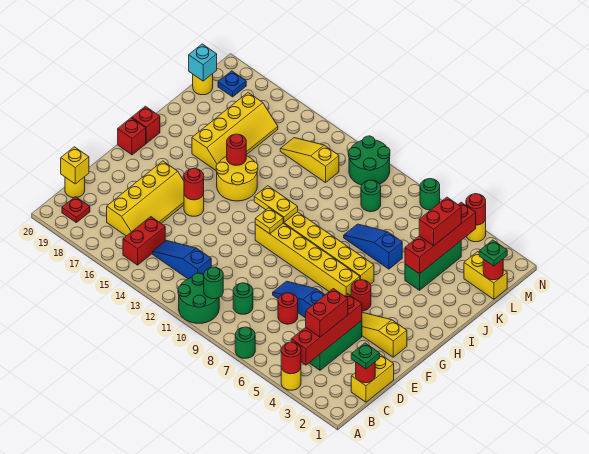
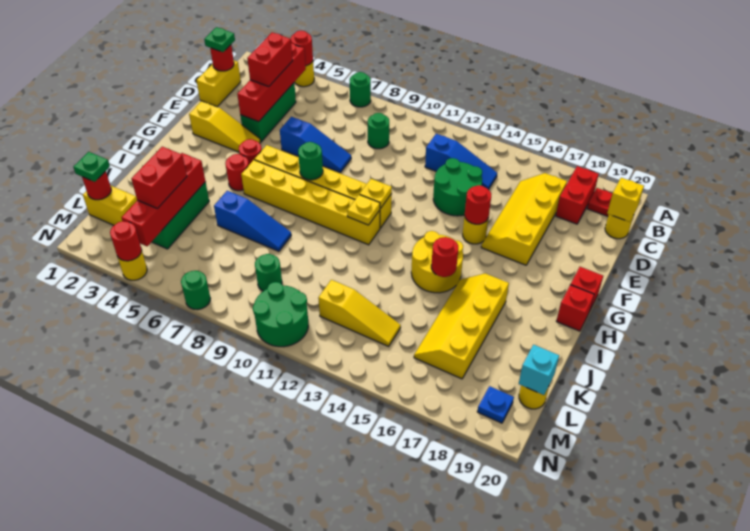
green round brick A10:B11 level 1 -> green round brick D13:E14 level 1
green round brick B10 level 2 -> green round brick G8 level 2
red brick B15:C15 level 1 -> red brick B18:C18 level 1
red round brick D7 level 1 -> red round brick H5 level 1
yellow plate H11:H12 level 2 -> yellow plate H11 level 2

